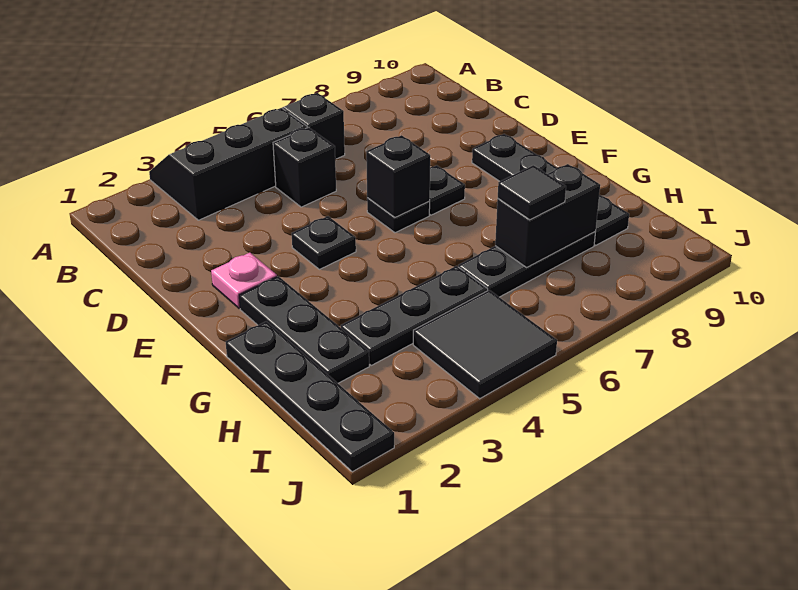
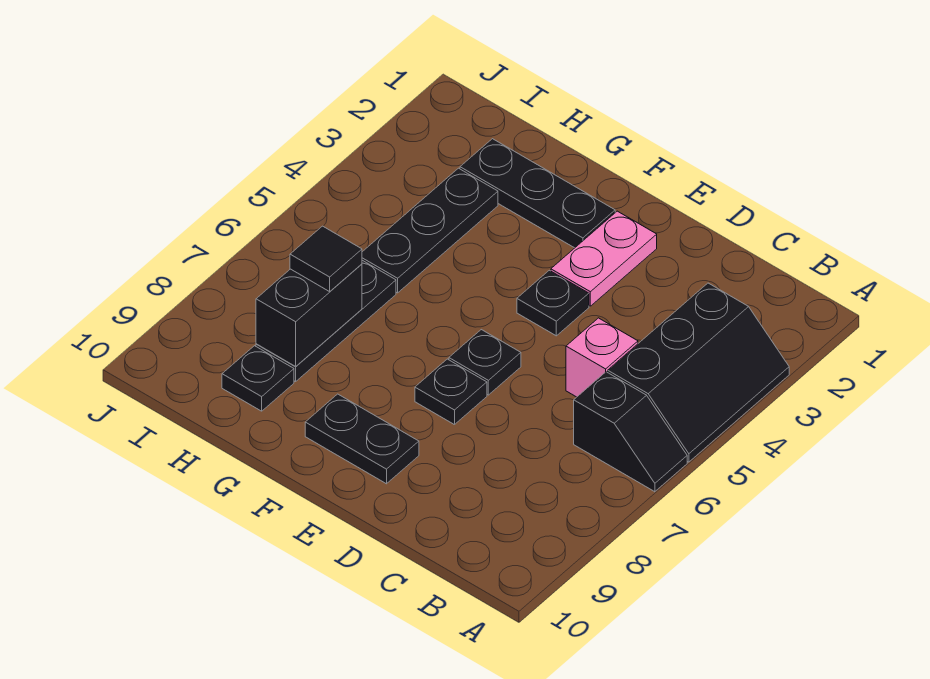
black brick C5 level 1 -> pink brick C5 level 1
pink plate E2 level 1 -> pink plate E2:E3 level 1
black brick E6 level 2 -> none
black plate G1:J1 level 1 -> none
black tile I4:J5 level 1 -> none

